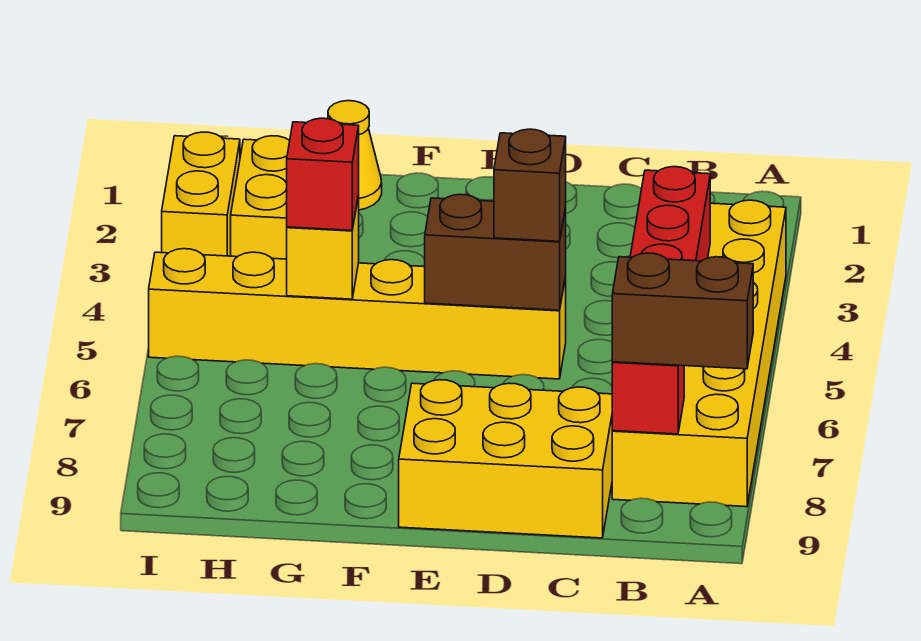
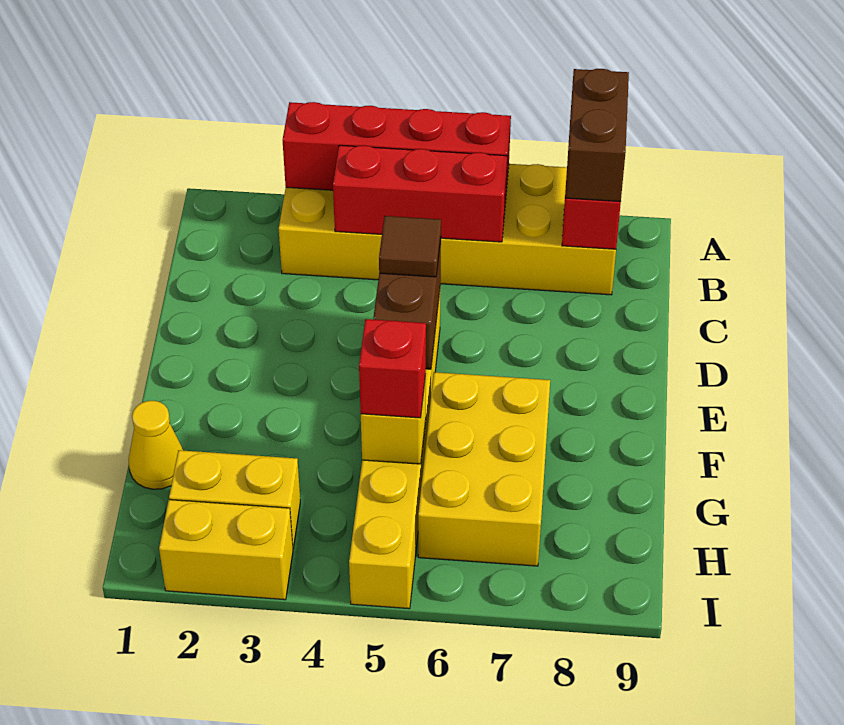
none -> red brick A3:A6 level 2
yellow brick C8:E9 level 1 -> yellow brick F6:H7 level 1
brown brick D5 level 3 -> brown tile D5 level 3

